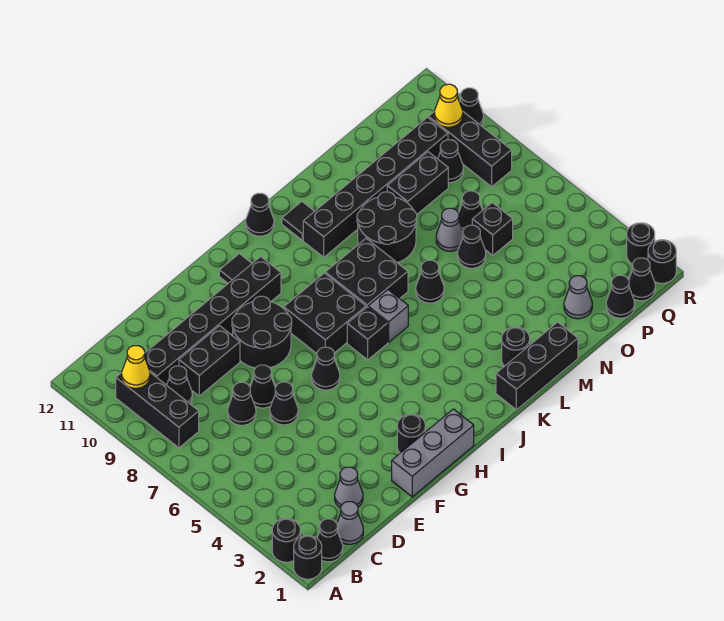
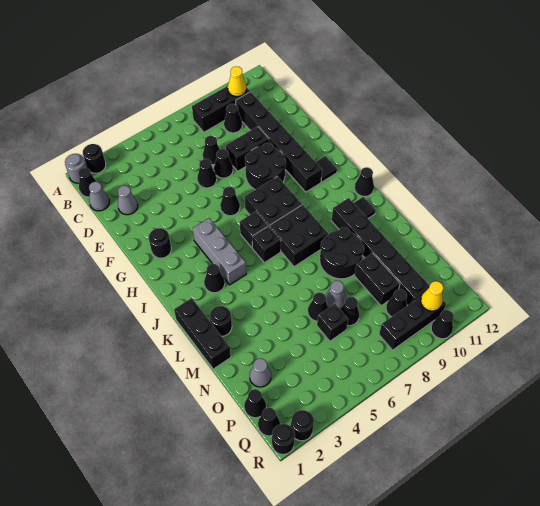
black round brick A1 level 1 -> grey round brick A1 level 1
black brick D9:E9 level 1 -> black brick E8:E9 level 1
grey brick F1:H1 level 1 -> grey brick H4:J4 level 1
grey brick J6 level 1 -> black brick J6 level 1
black cone L6 level 1 -> black cone J3 level 1

